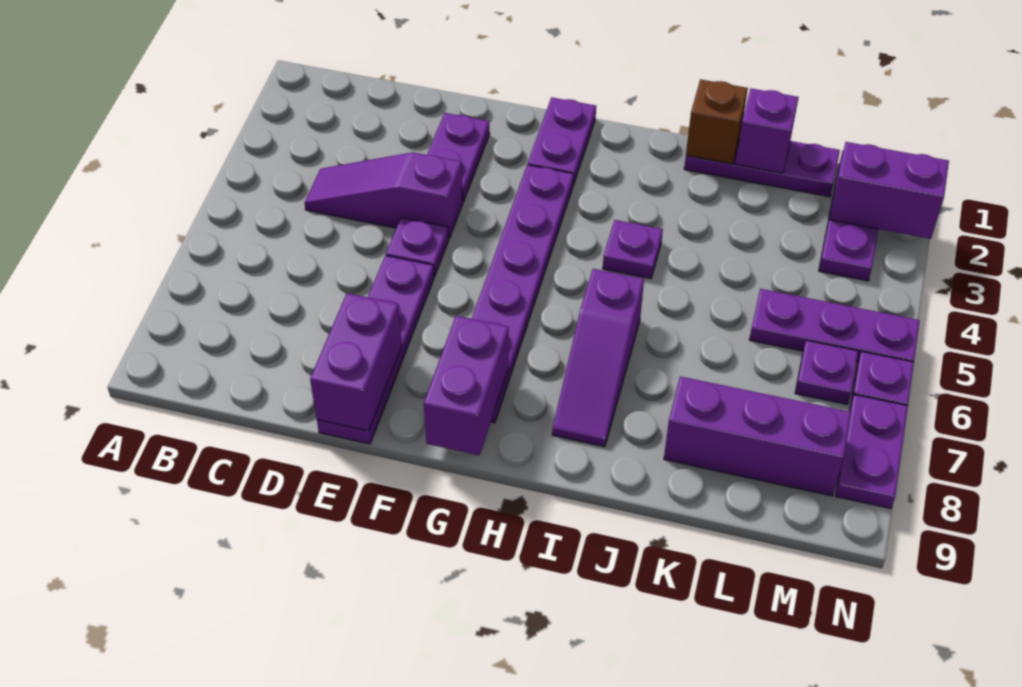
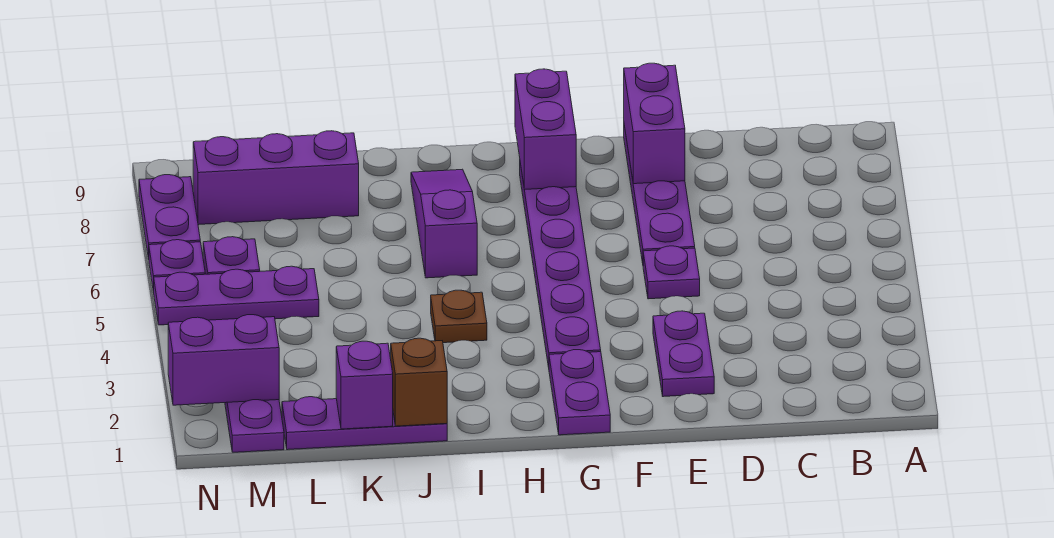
purple slope C4:E4 level 1 top E -> none
purple plate I4 level 1 -> brown plate I4 level 1

